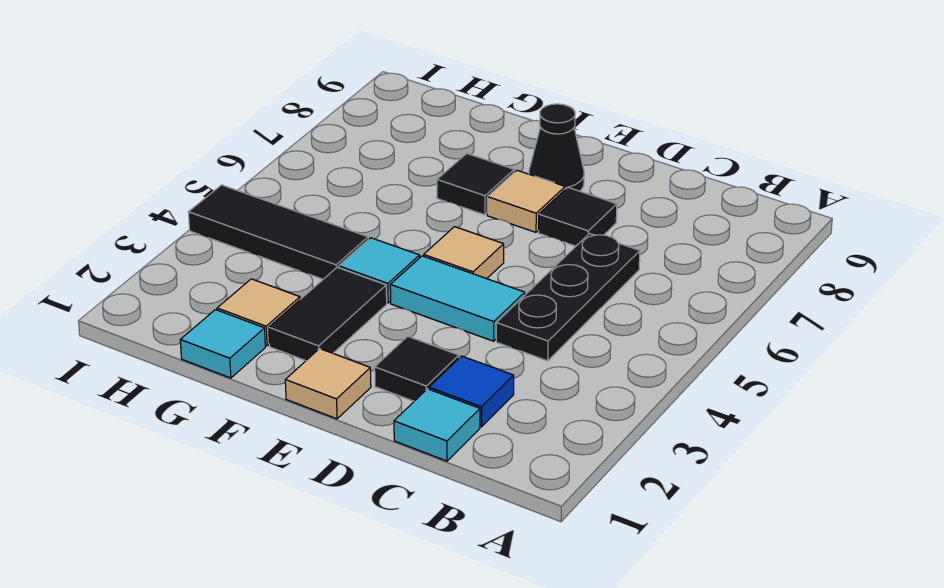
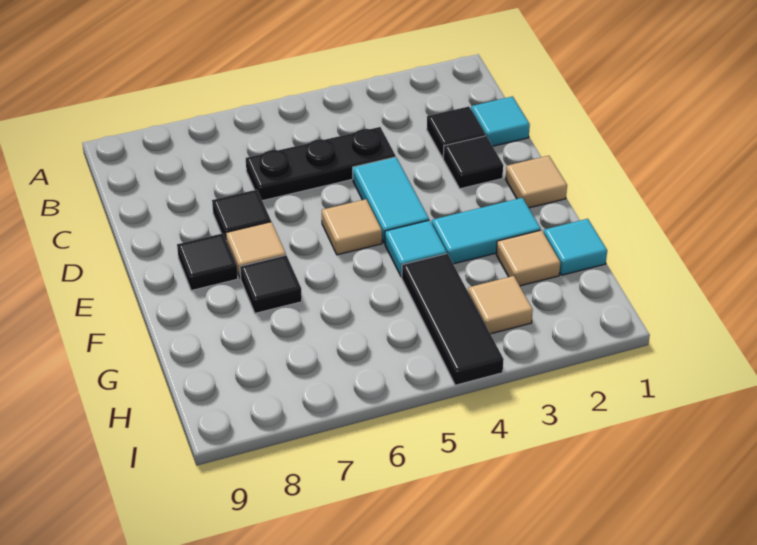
blue tile C2 level 1 -> black tile C2 level 1
black cone E8 level 1 -> black tile E8 level 1
black tile F2:F3 level 1 -> cyan tile F2:F3 level 1
none -> tan tile H3 level 1

